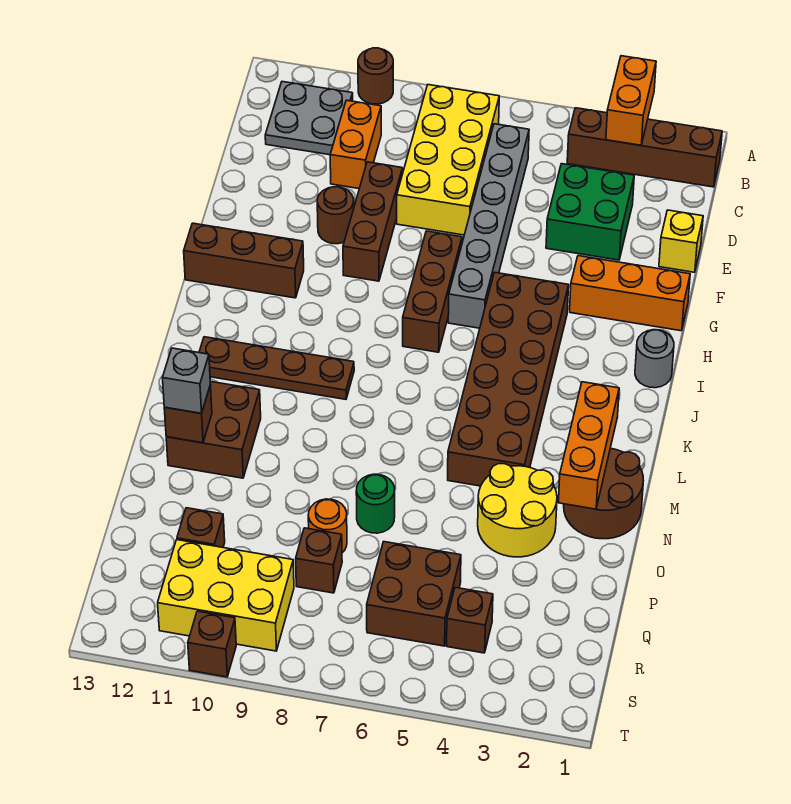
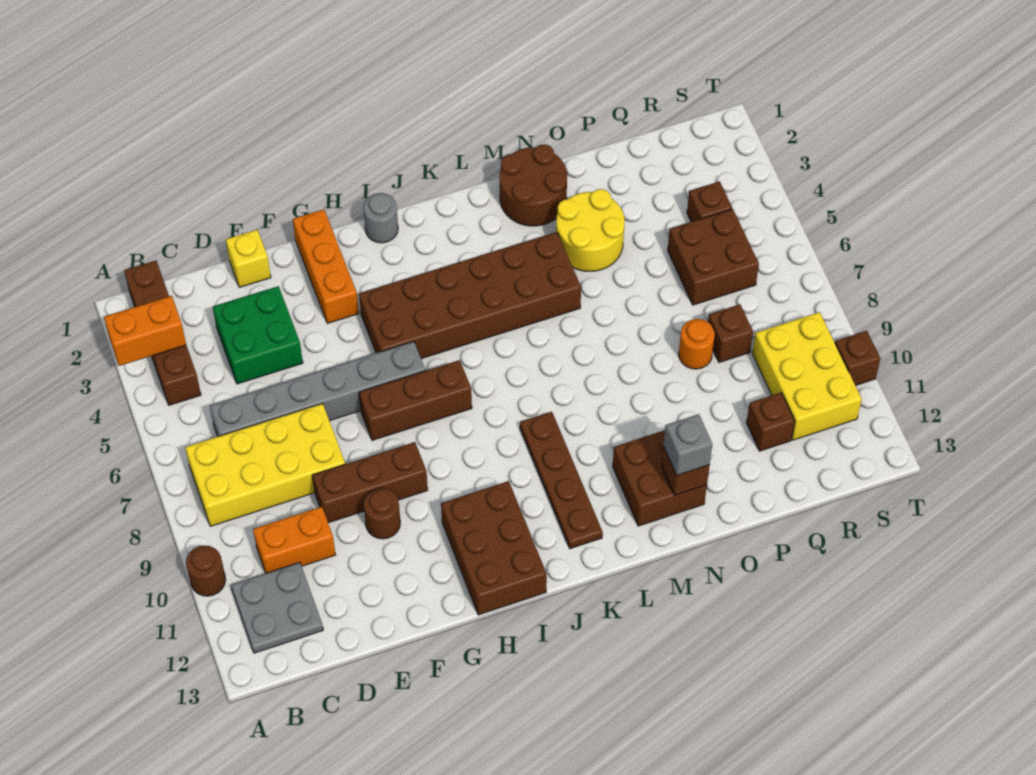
brown brick H11:H13 level 1 -> brown brick H11:I13 level 1
orange brick L2:N2 level 2 -> none
green round brick O7 level 1 -> none

